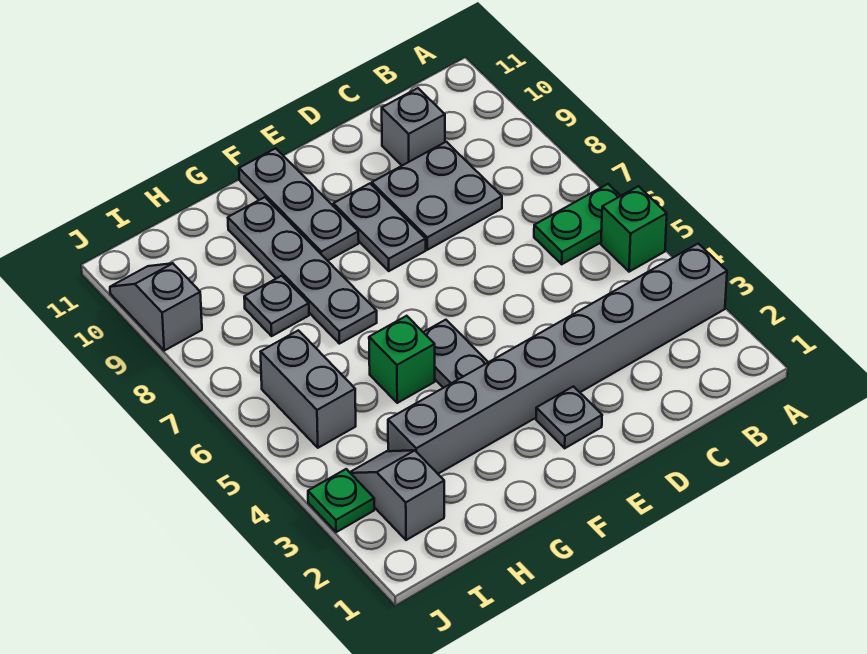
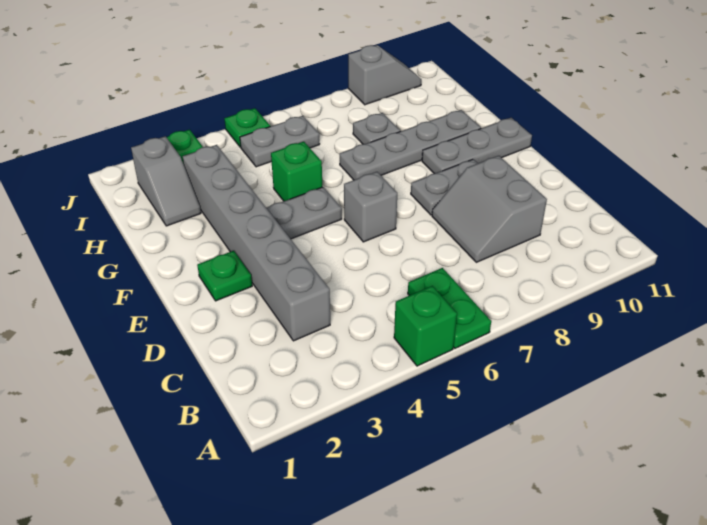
grey brick A3:H3 level 1 -> grey brick C3:H3 level 1
grey plate C8:D9 level 1 -> grey slope C8:D9 level 1 top 9
grey brick C10 level 1 -> grey brick E6 level 1
grey plate E2 level 1 -> green plate E2 level 1
grey slope I2:I3 level 1 top 2 -> grey slope H2:I2 level 1 top I
grey brick I5:I6 level 1 -> grey plate I5:I6 level 1
none -> green plate J5 level 1

